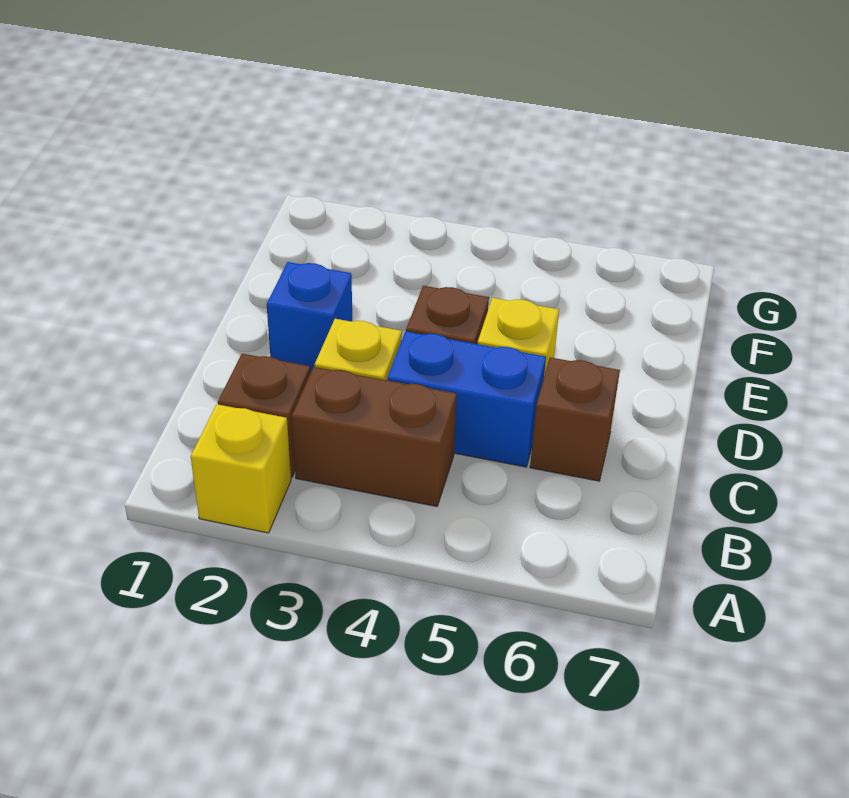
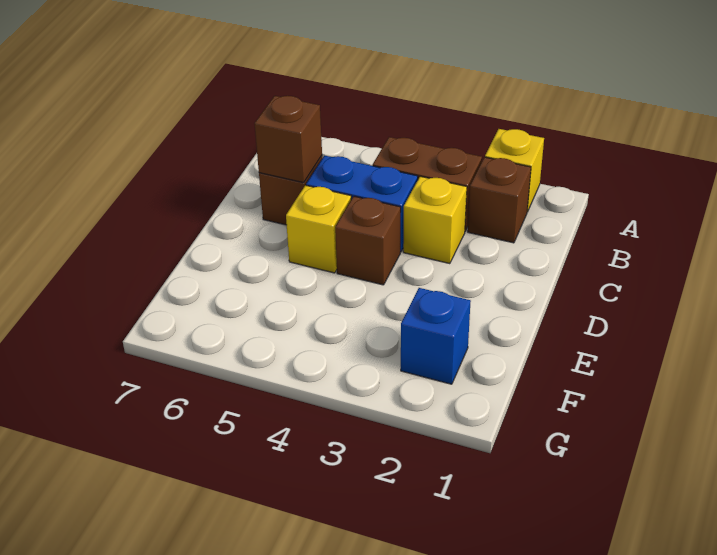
none -> brown brick C6 level 2
blue brick D2 level 1 -> blue brick F2 level 1

